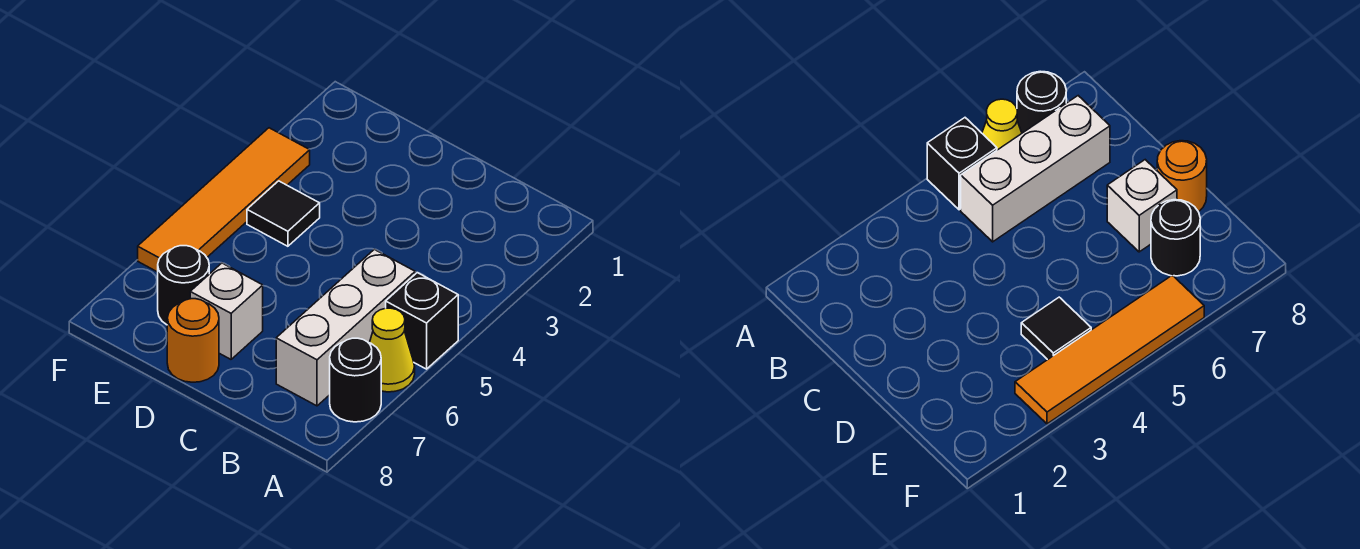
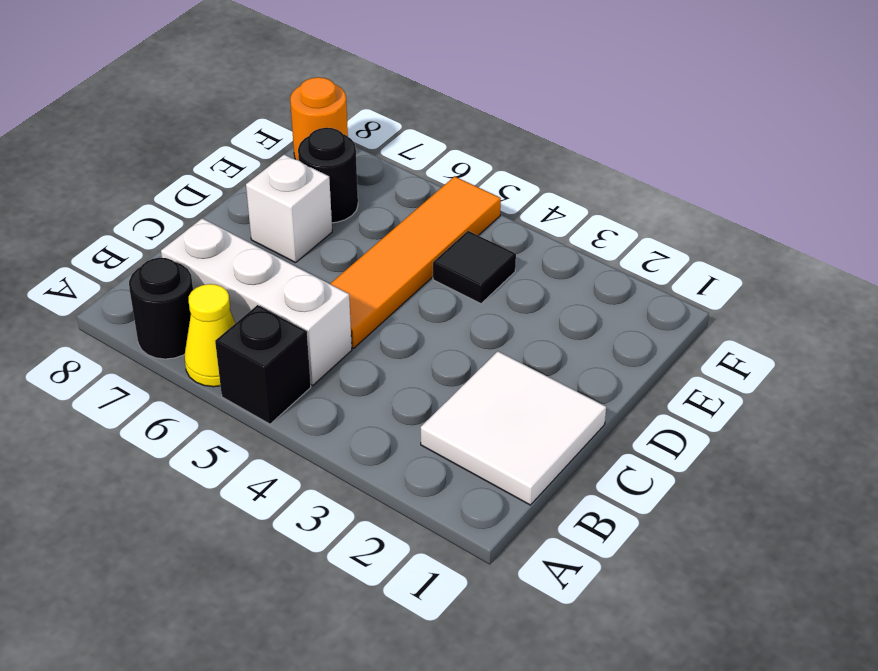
none -> white tile B1:C2 level 1
orange round brick D8 level 1 -> orange round brick F8 level 1
orange tile F3:F6 level 1 -> orange tile C5:F5 level 1

